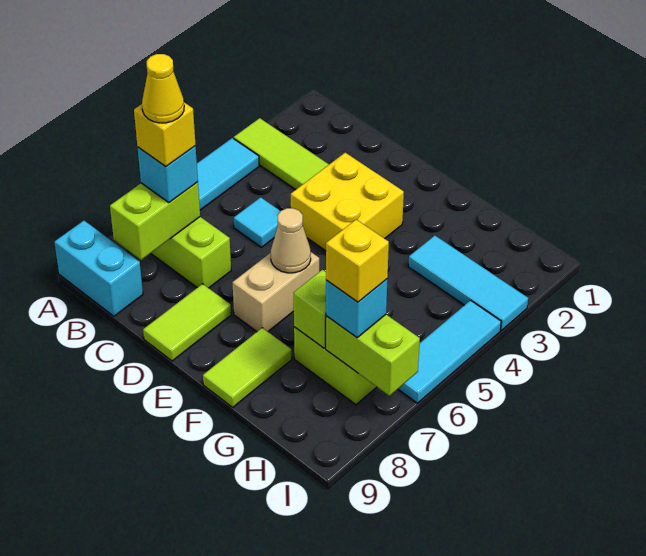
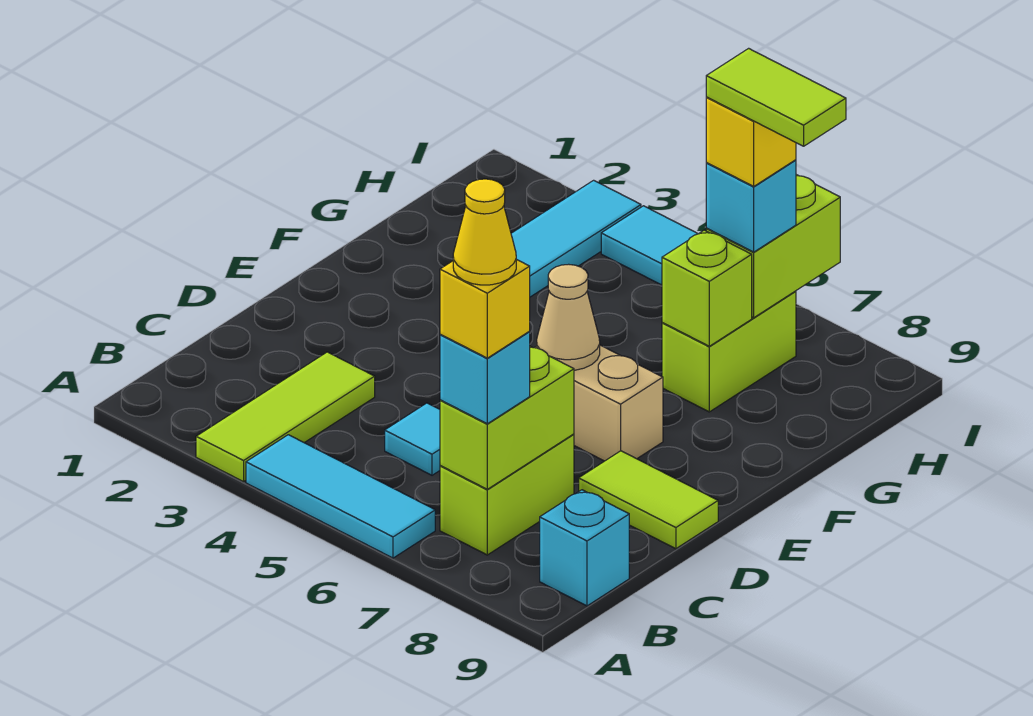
cyan brick A9:B9 level 1 -> cyan brick B9 level 1
lime brick B7:B8 level 2 -> lime brick B7:C7 level 2
yellow brick D3:E4 level 1 -> none
lime tile F8:F9 level 1 -> lime tile H7:H8 level 5

